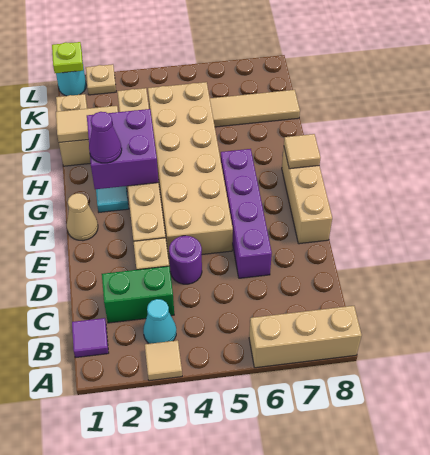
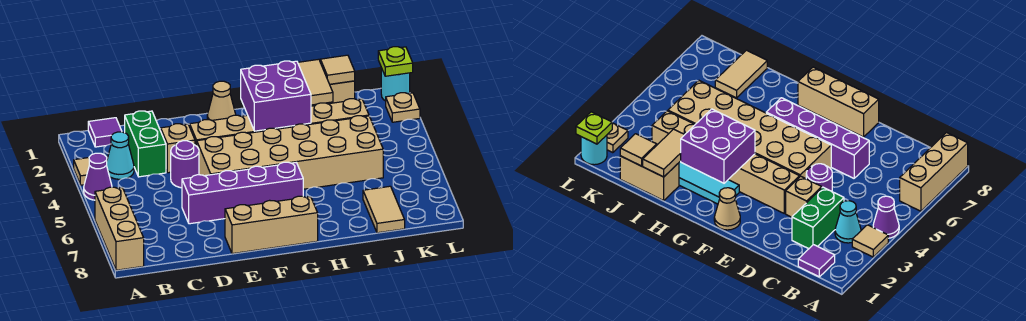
purple cone G2 level 3 -> purple cone A4 level 1
tan tile G8 level 2 -> tan tile J1 level 2
tan tile J6:J8 level 1 -> tan tile J7:J8 level 1

